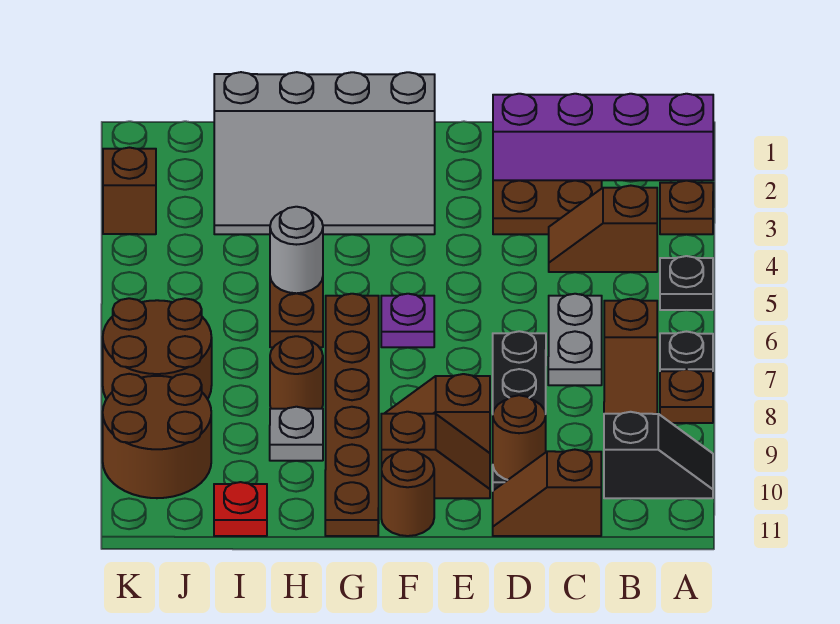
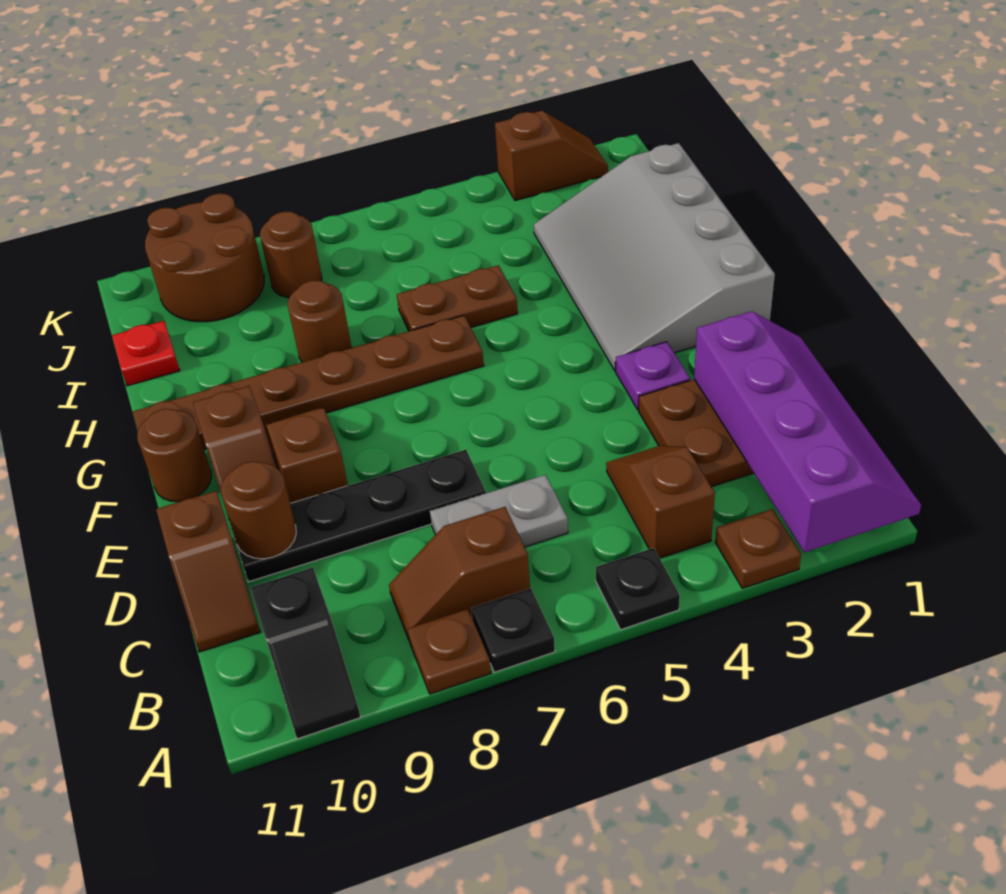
brown slope C11:D11 level 1 top C -> brown slope C11:D11 level 1 top D
purple plate F6 level 1 -> purple plate E3 level 1
grey round brick H5 level 2 -> none
grey plate H9 level 1 -> none
brown round brick J7:K8 level 1 -> brown round brick J8 level 1

